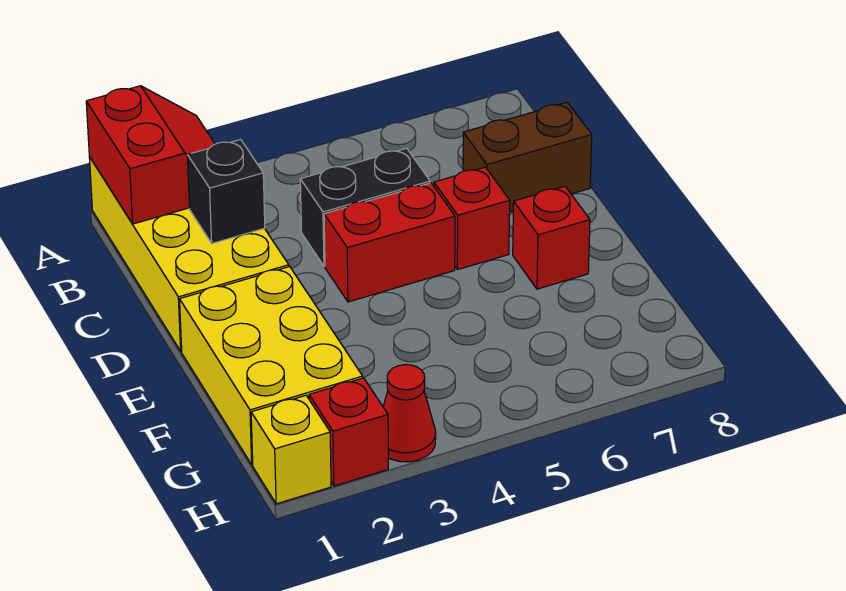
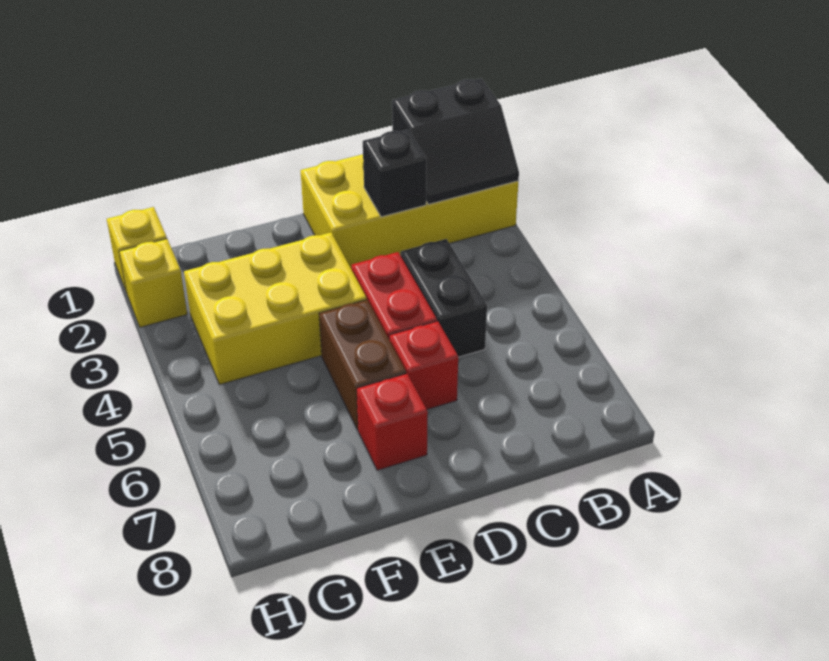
red slope A1:B2 level 2 top 1 -> black slope A1:B2 level 2 top 1
brown brick C7:C8 level 1 -> brown brick E5:E6 level 1
yellow brick E1:G2 level 1 -> yellow brick E3:G4 level 1
red brick H2 level 1 -> yellow brick H2 level 1
red cone H3 level 1 -> none

